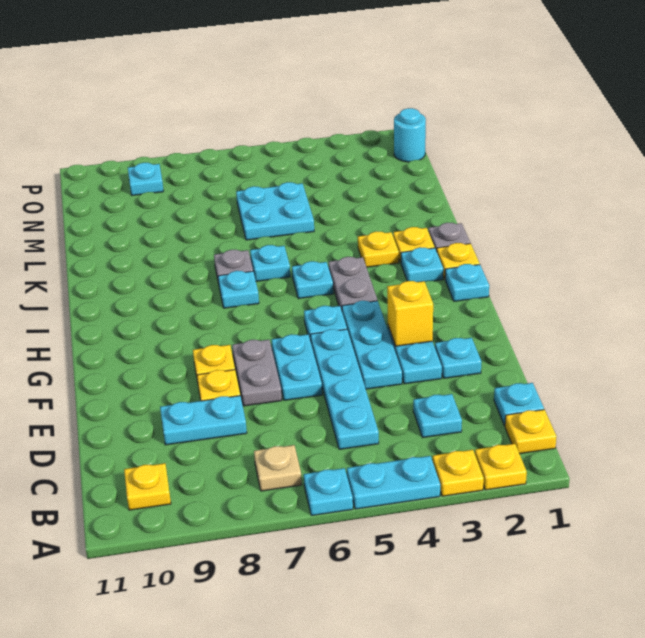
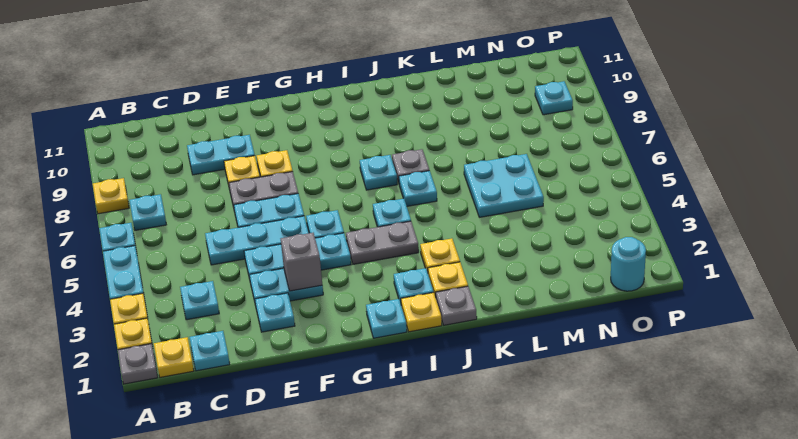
none -> grey plate A1 level 1
tan plate B7 level 1 -> cyan plate B7 level 1
yellow plate B10 level 1 -> yellow plate A8 level 1
cyan plate C5:F5 level 1 -> cyan plate D5:F5 level 1
cyan plate D8:D9 level 1 -> cyan plate D9:E9 level 1
yellow brick F3 level 2 -> grey brick F3 level 2

